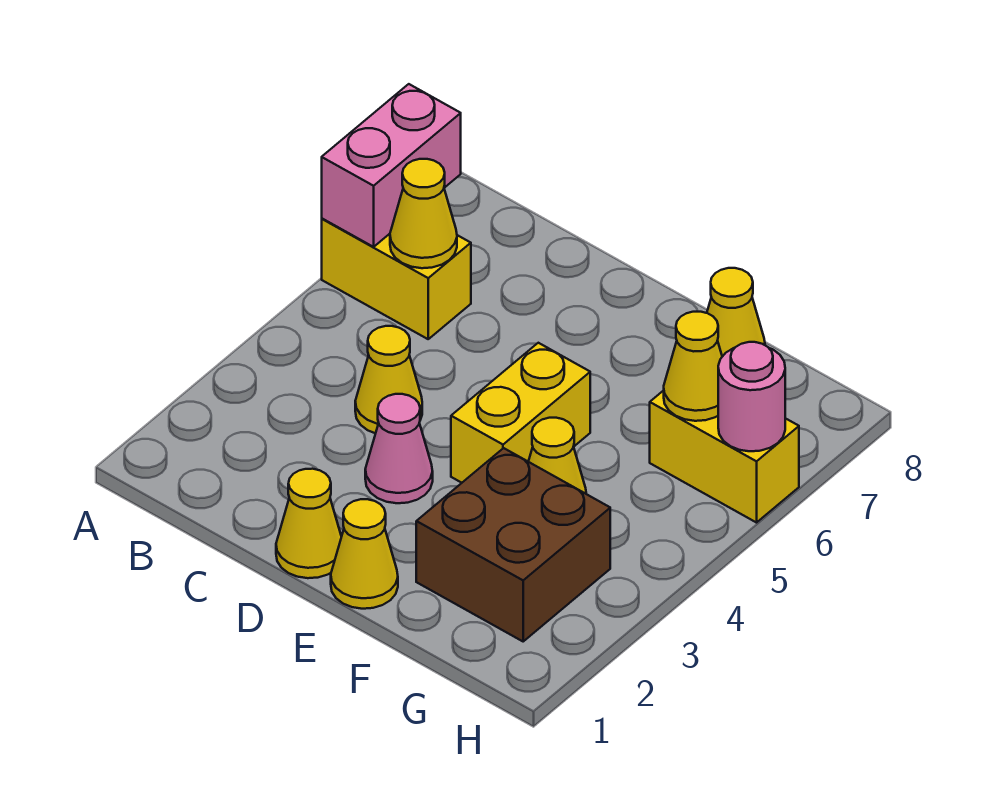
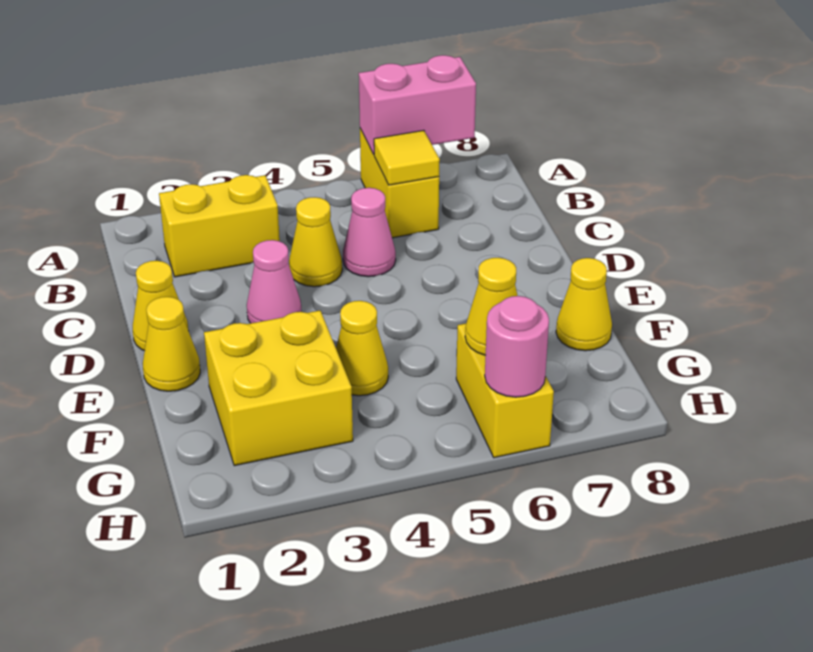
yellow cone B6 level 2 -> yellow tile B6 level 2
none -> pink cone C5 level 1
yellow brick E4:E5 level 1 -> yellow brick B2:B3 level 1
brown brick F2:G3 level 1 -> yellow brick F2:G3 level 1

